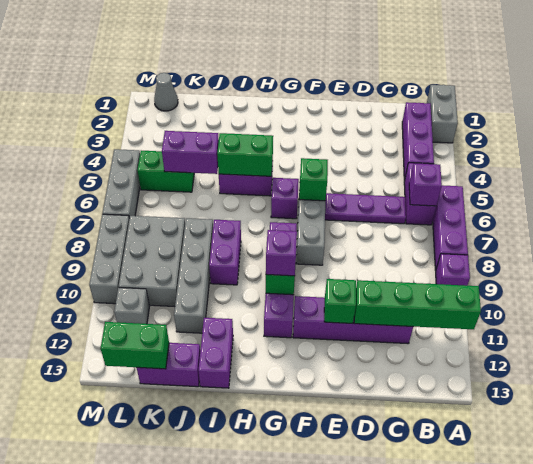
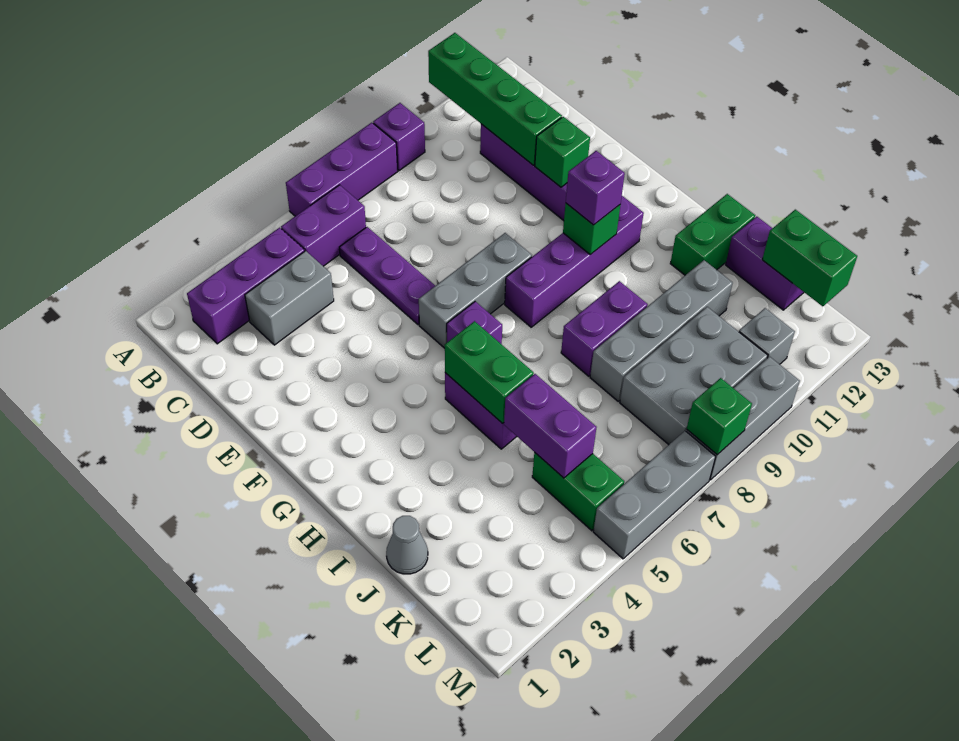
grey brick A1:A2 level 1 -> grey brick C3:C4 level 1
purple brick B6 level 2 -> none
green brick F6 level 2 -> green brick M8 level 2
purple brick I12:I13 level 1 -> green brick I12:I13 level 1
grey cone L1 level 1 -> grey cone J1 level 1

